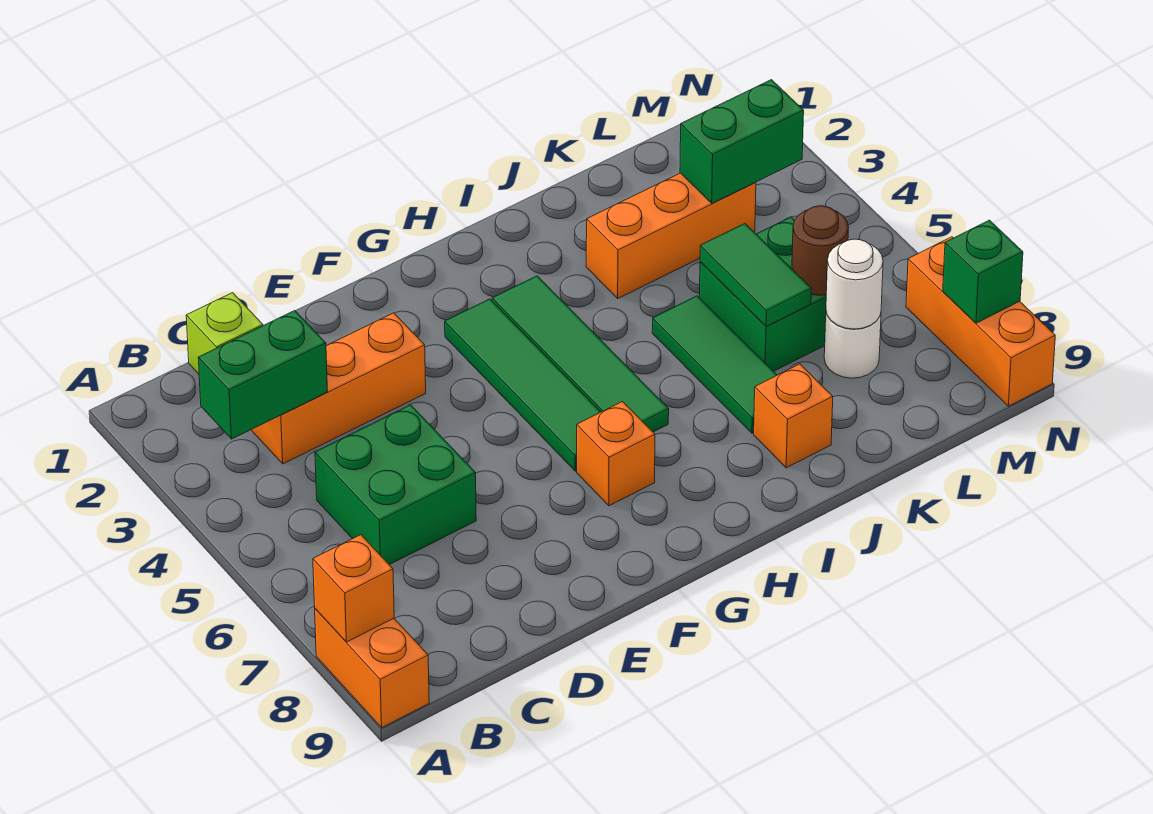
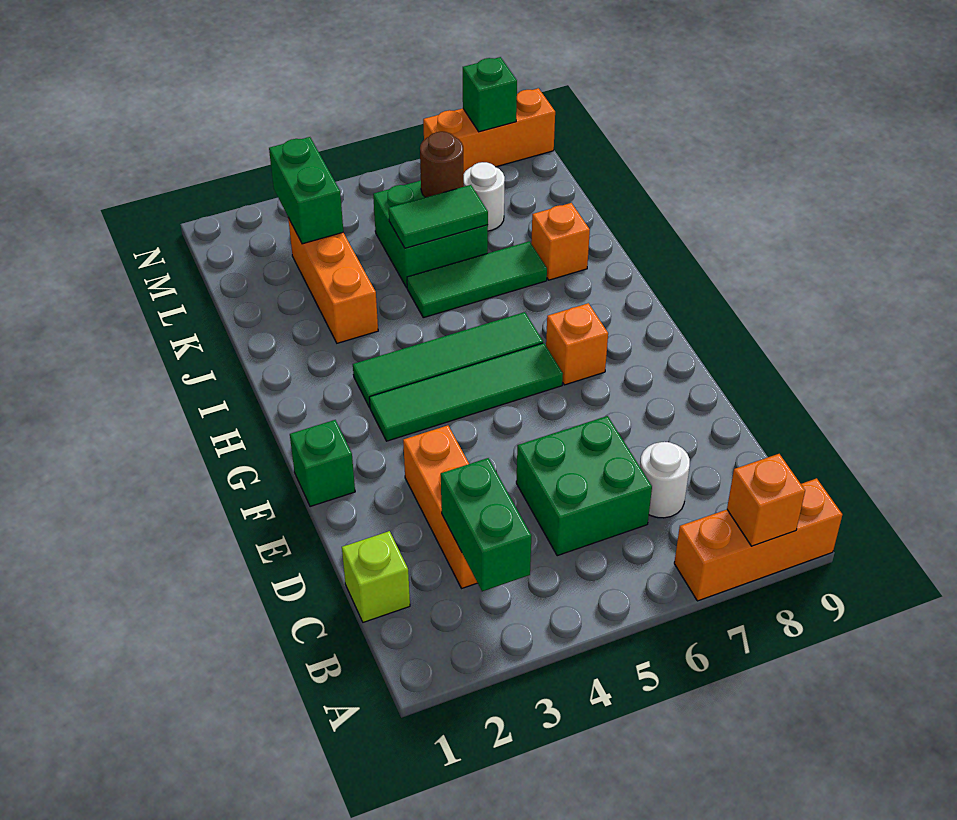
orange brick A8:A9 level 1 -> orange brick A7:A9 level 1
none -> green brick F1 level 1
white round brick L7 level 2 -> white round brick C7 level 1

